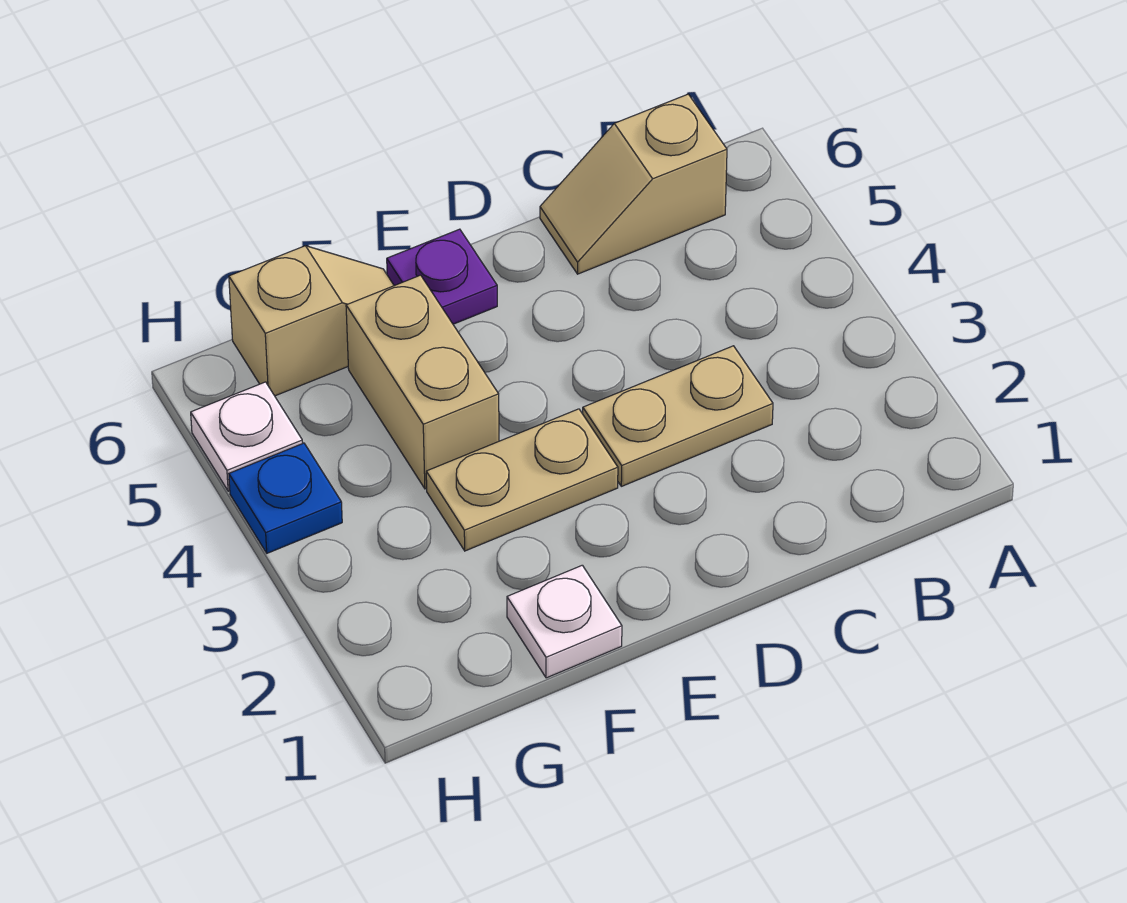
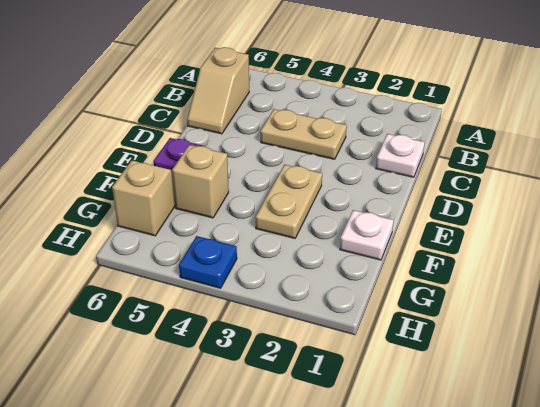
tan plate C3:D3 level 1 -> tan plate C3:C4 level 1
tan brick F4:F5 level 1 -> tan brick F5 level 1
white plate H5 level 1 -> white plate C1 level 1

